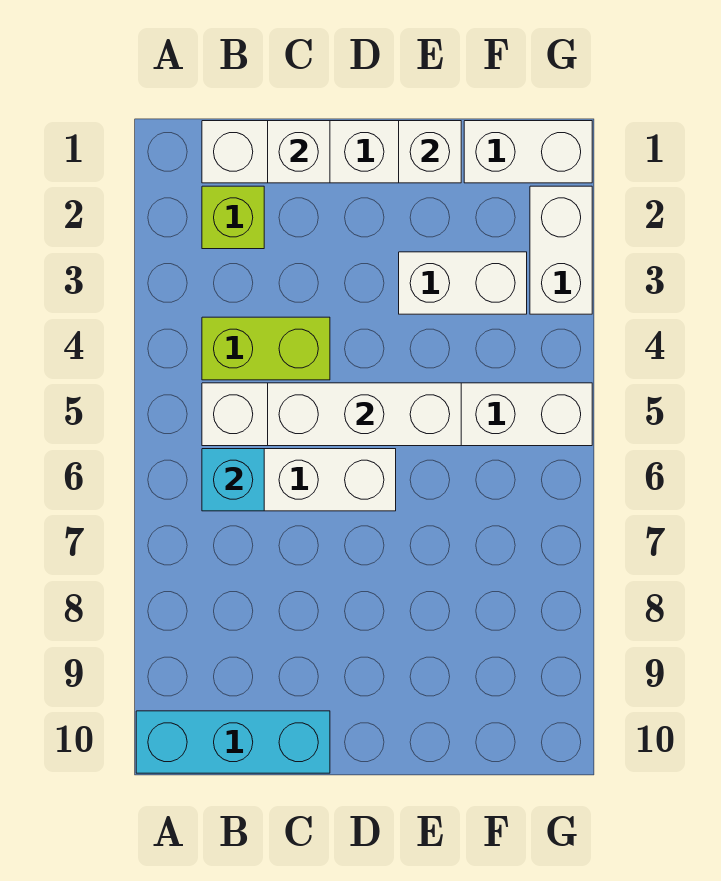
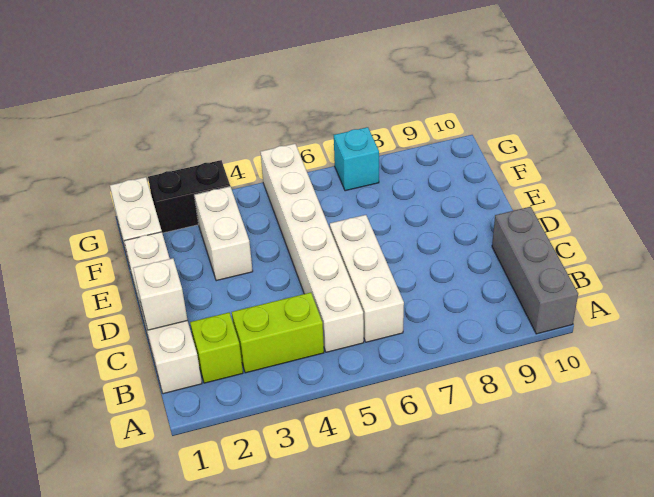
cyan brick A10:C10 level 1 -> grey brick A10:C10 level 1
lime brick B4:C4 level 1 -> lime brick B3:B4 level 1
cyan brick B6 level 2 -> cyan brick G7 level 1
white brick C5:E5 level 2 -> none
white brick E1 level 2 -> none
white brick G2:G3 level 1 -> black brick G2:G3 level 1

